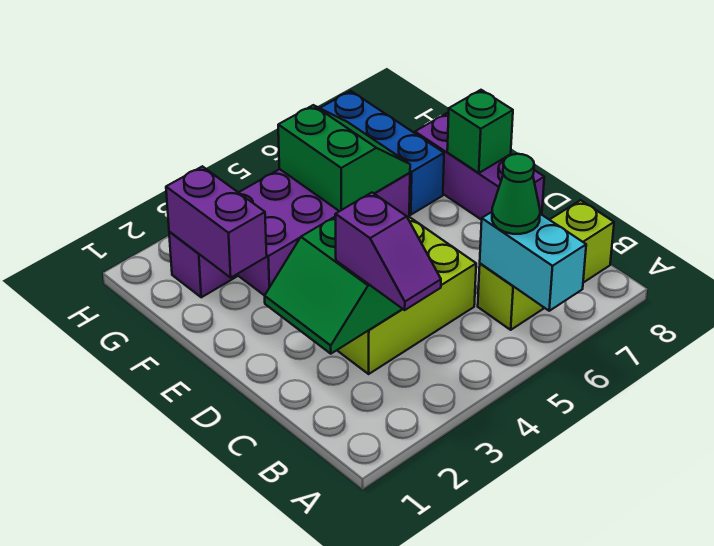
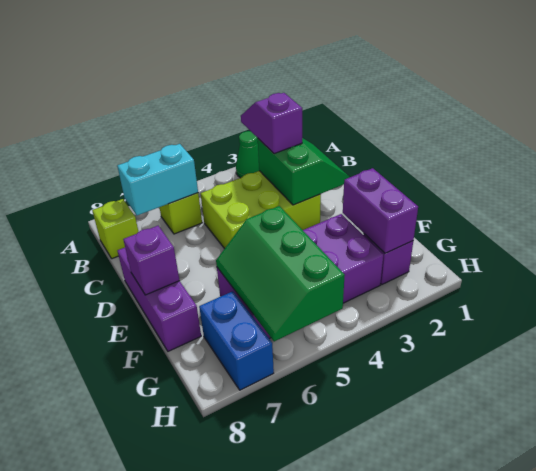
cyan brick A6:B6 level 2 -> cyan brick B6:B7 level 2
green cone B6 level 3 -> green cone A3 level 1
green brick E8 level 2 -> purple brick E8 level 2
green slope F5:G6 level 2 top 5 -> green slope F5:H6 level 2 top 5
blue brick F7:H7 level 1 -> blue brick G7:H7 level 1

